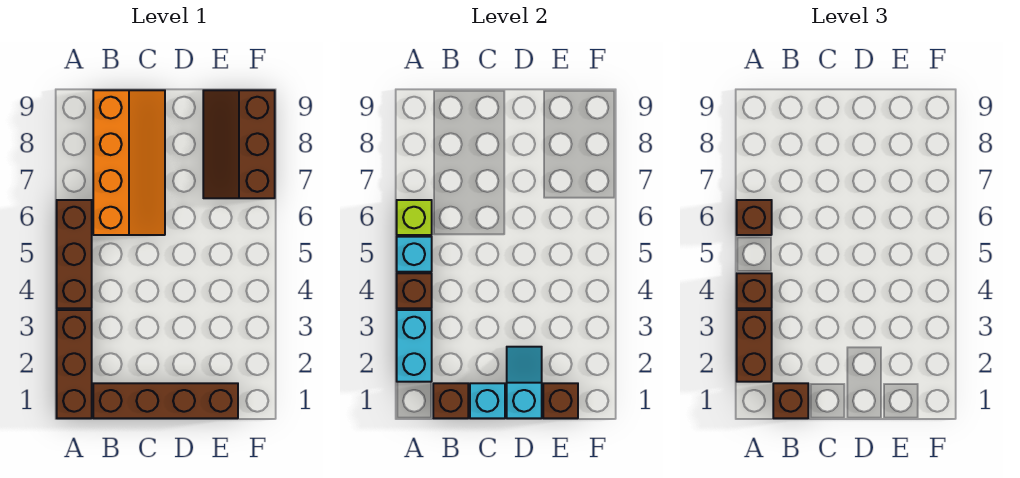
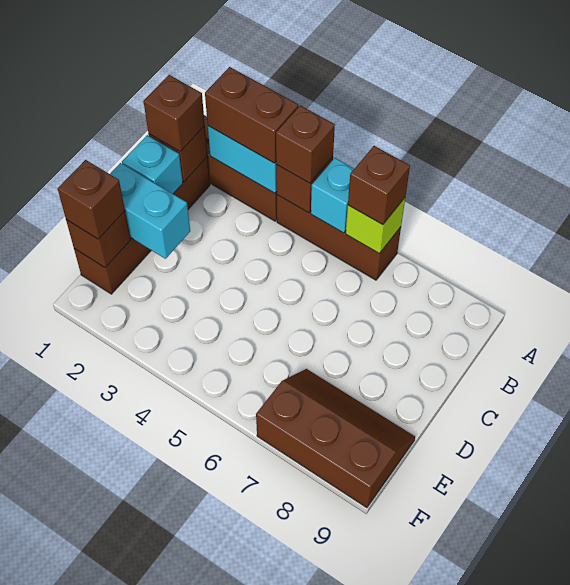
orange slope B6:C9 level 1 top B -> none
cyan slope D1:D2 level 2 top 1 -> cyan brick D1:D2 level 2
none -> brown brick E1 level 3

